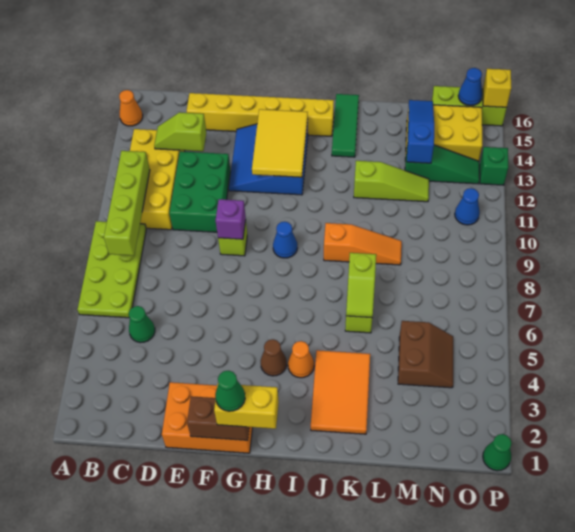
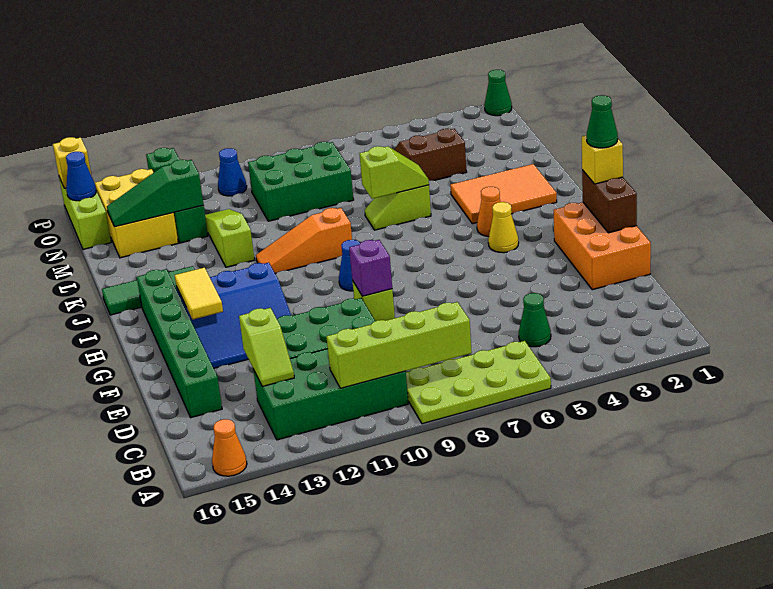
yellow brick B10:C13 level 1 -> green brick B10:C13 level 1
yellow brick D15:I15 level 1 -> green brick D15:I15 level 1
yellow brick G1:H1 level 3 -> yellow brick G1 level 3
yellow tile G12:H14 level 2 -> yellow tile G14:H14 level 2
brown cone H4 level 1 -> yellow cone H4 level 1
orange slope J9:L9 level 1 top J -> orange slope J9:J11 level 1 top 9
none -> green brick M8:N10 level 1
blue slope M13:M15 level 2 top 13 -> green slope M13:M15 level 2 top 13

